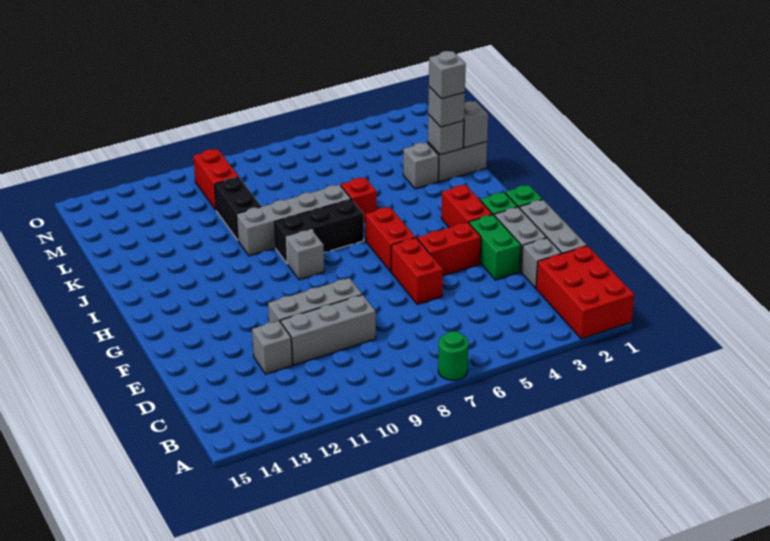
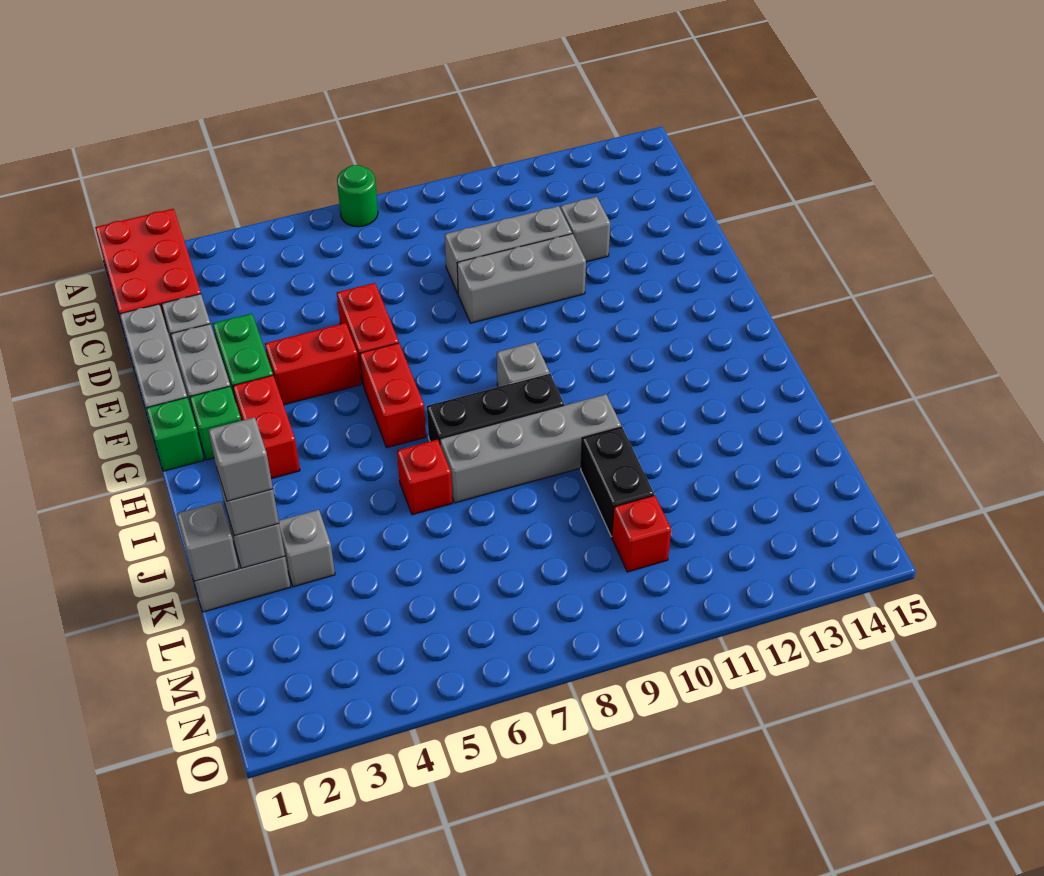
red brick M10:N10 level 1 -> red brick M10 level 1

